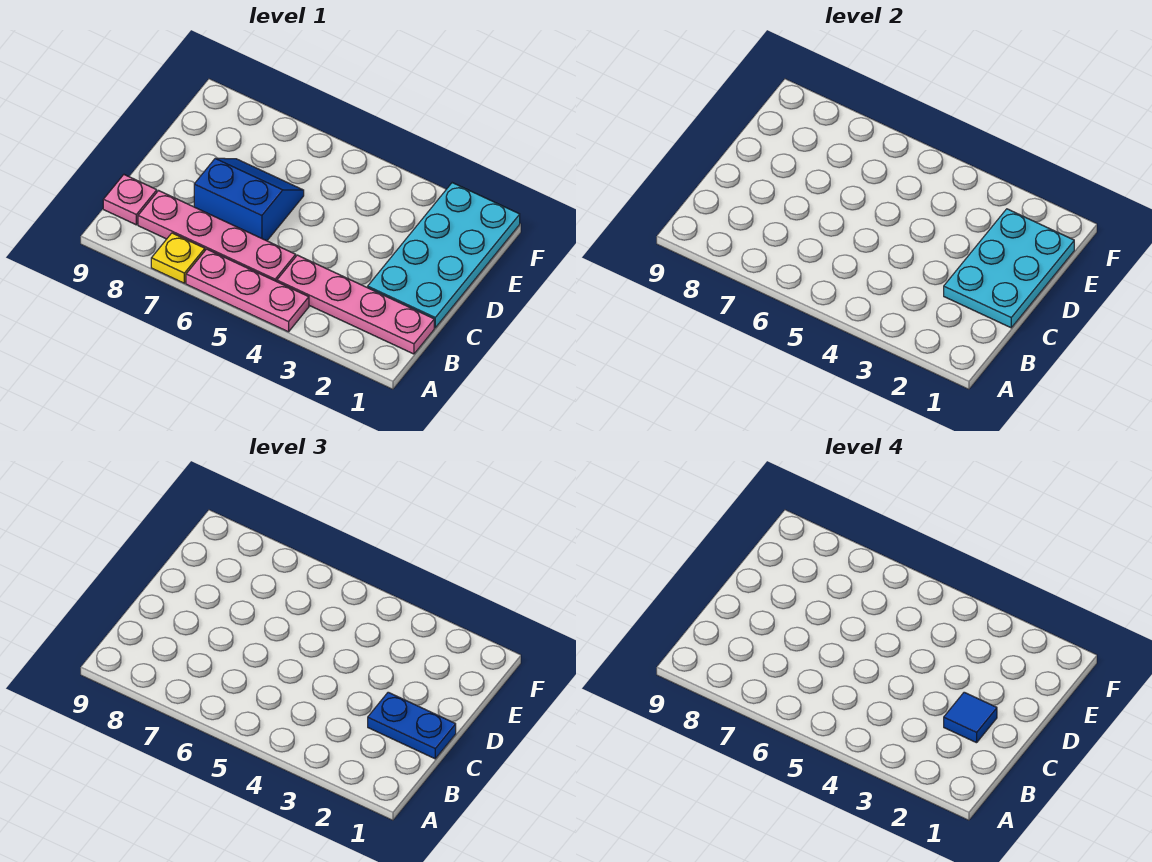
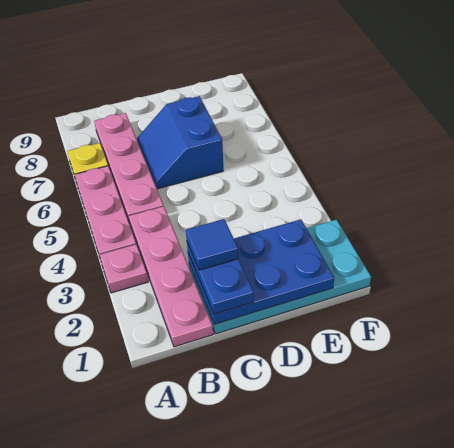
pink plate B9 level 1 -> pink plate A3 level 1
cyan plate C1:E2 level 2 -> blue plate C1:E2 level 2
blue slope C6:D7 level 1 top C -> blue slope C6:D7 level 1 top D

